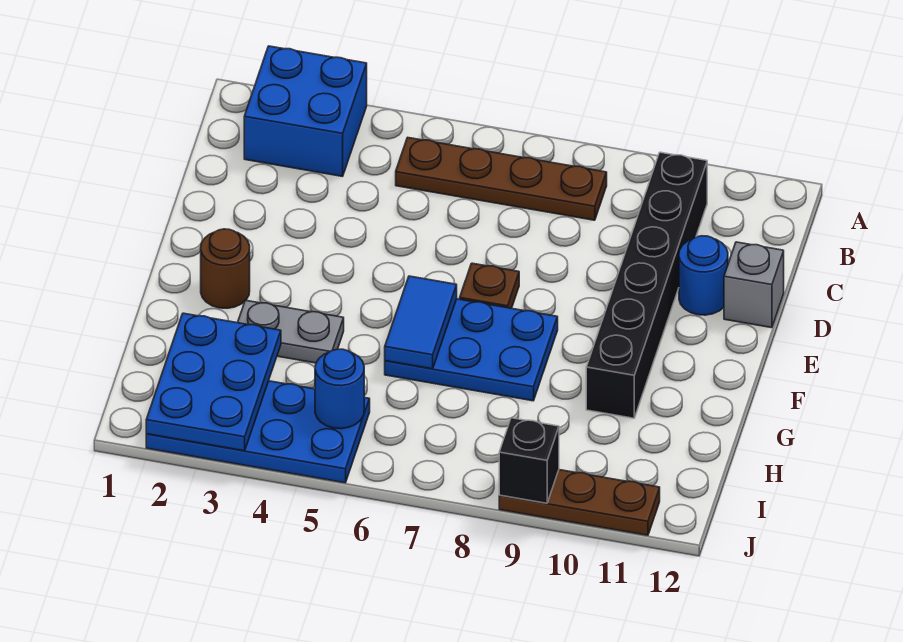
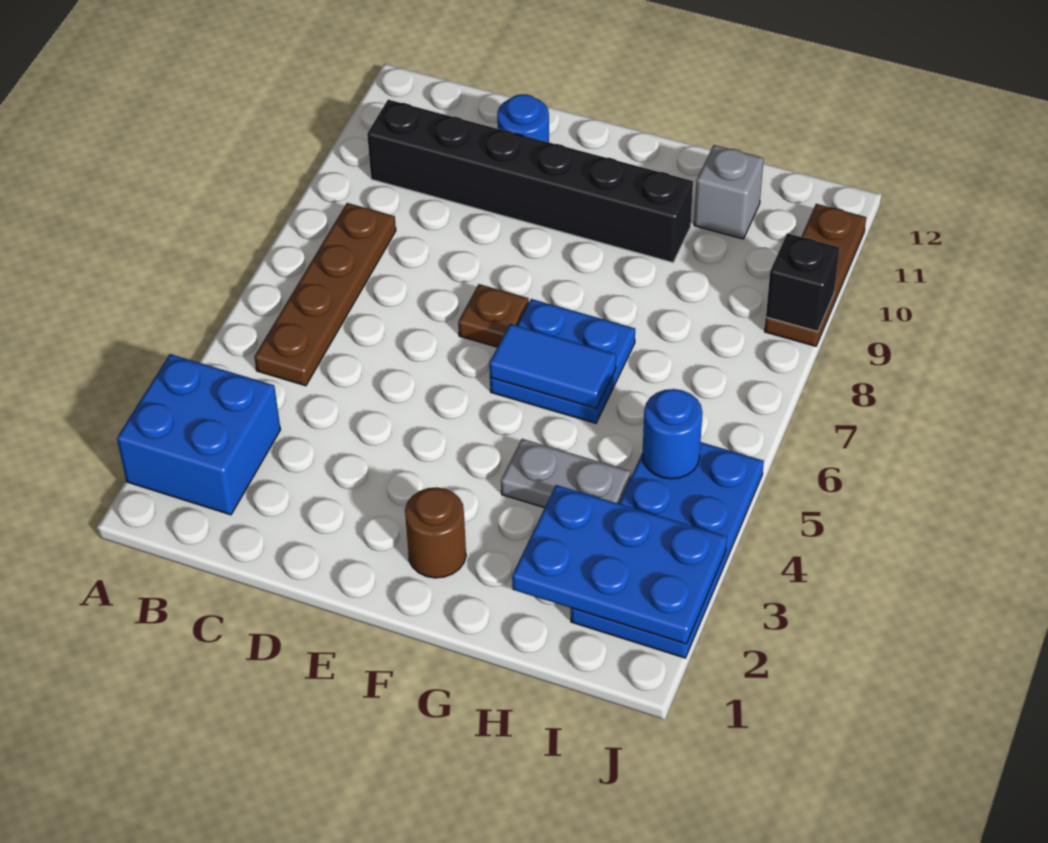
grey brick D12 level 1 -> grey brick H11 level 1
blue plate F6:G8 level 1 -> blue plate F6:G7 level 1
grey plate G3:G4 level 1 -> grey plate G4:H4 level 1

